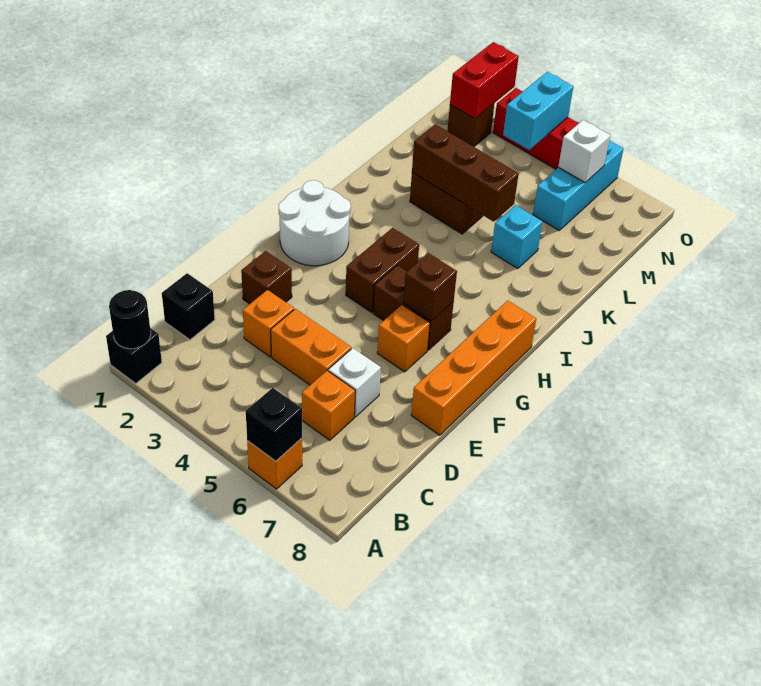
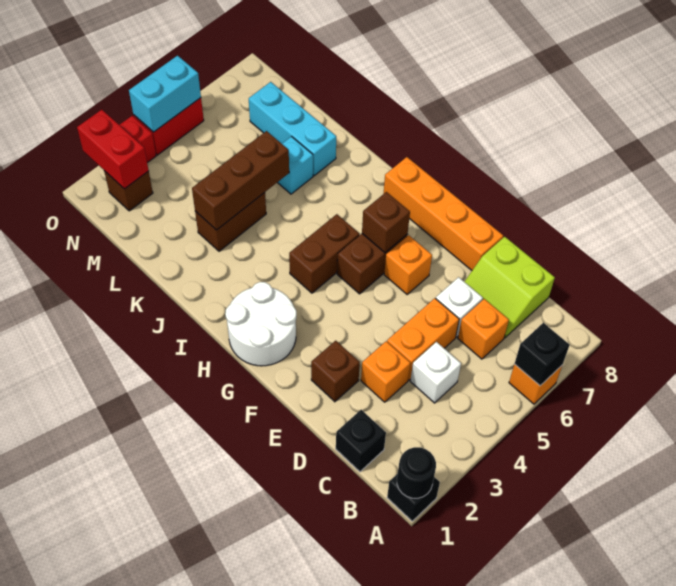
none -> lime slope C7:D8 level 1 top 8
brown brick G4:H4 level 1 -> brown brick H4:H5 level 1
cyan brick M6:O6 level 1 -> cyan brick K7:M7 level 1
cyan brick N4:O4 level 2 -> cyan brick O4:O5 level 2
white brick N6 level 2 -> white brick C4 level 1

